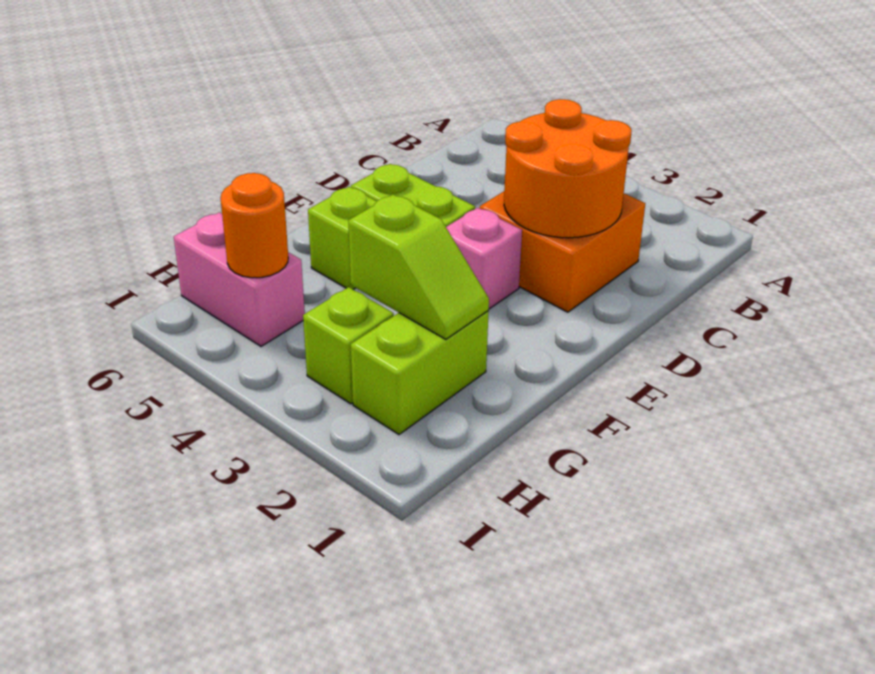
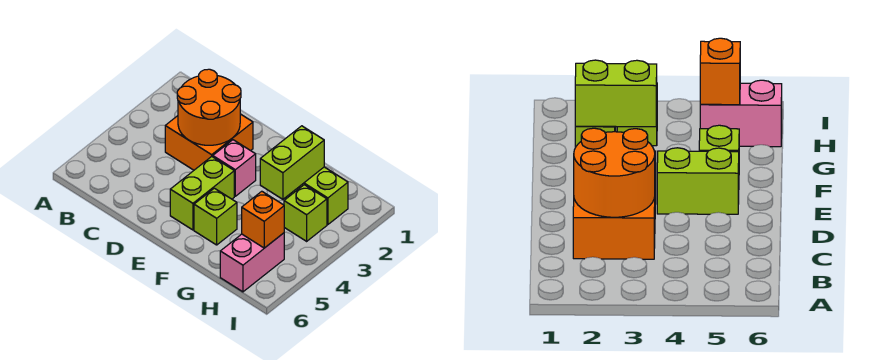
lime slope G2:G3 level 2 top 3 -> lime brick G2:G3 level 2
orange round brick H5 level 2 -> orange brick H5 level 2

